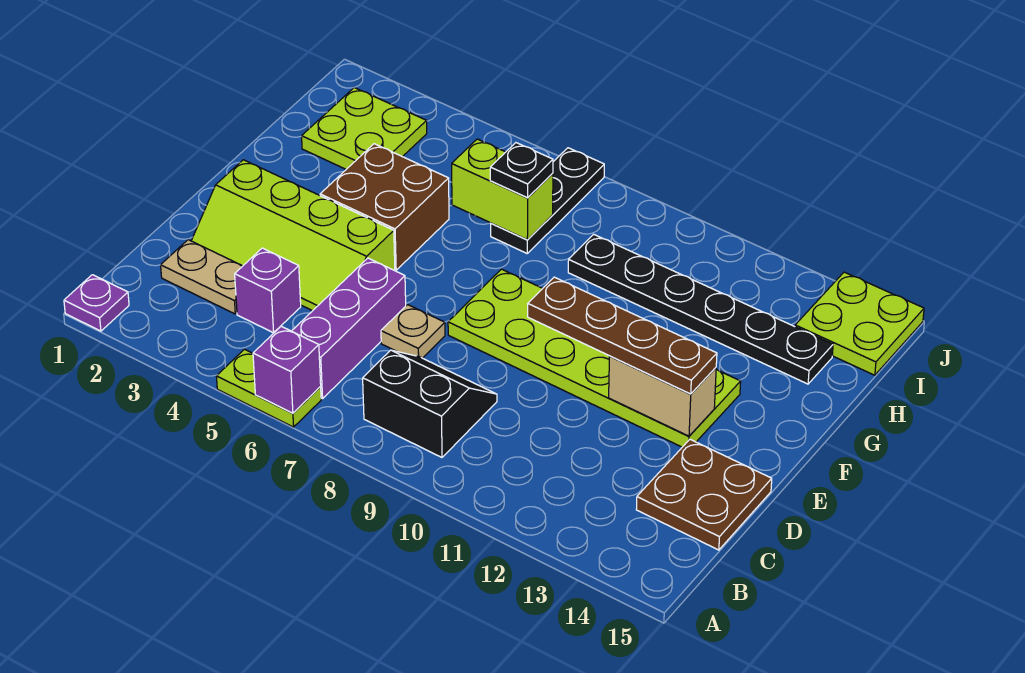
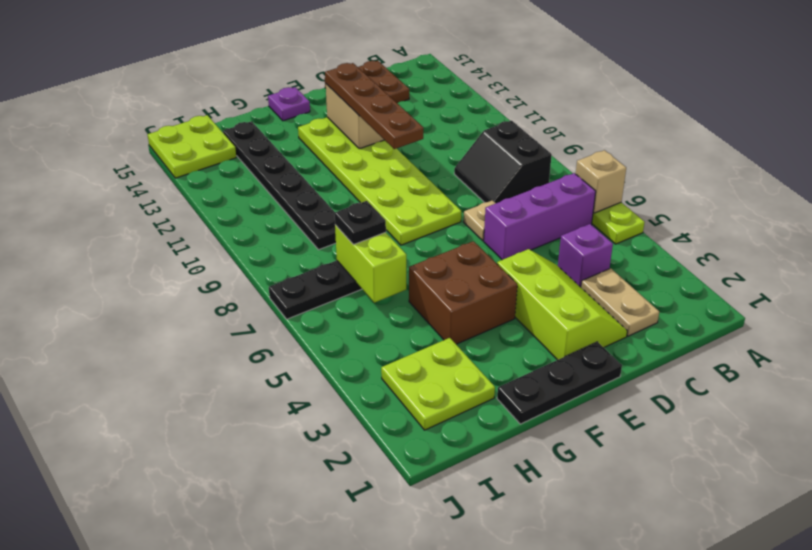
purple plate A1 level 1 -> purple plate F15 level 1
purple brick A6 level 2 -> tan brick A6 level 2
lime slope D2:E5 level 1 top E -> lime slope D2:E4 level 1 top E
none -> black plate E1:G1 level 1

